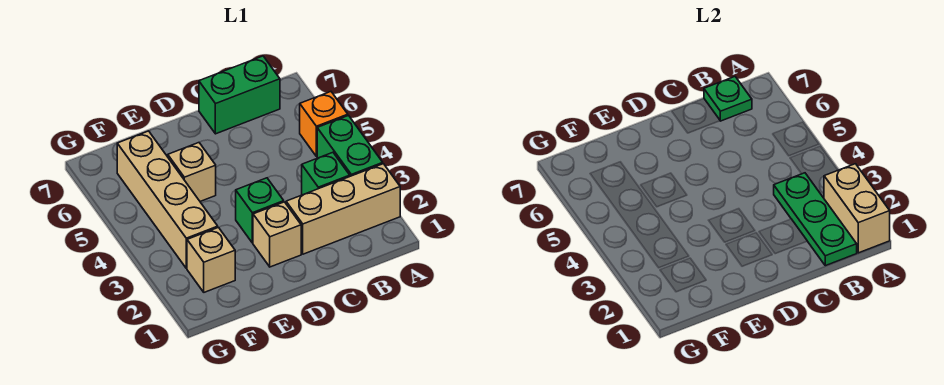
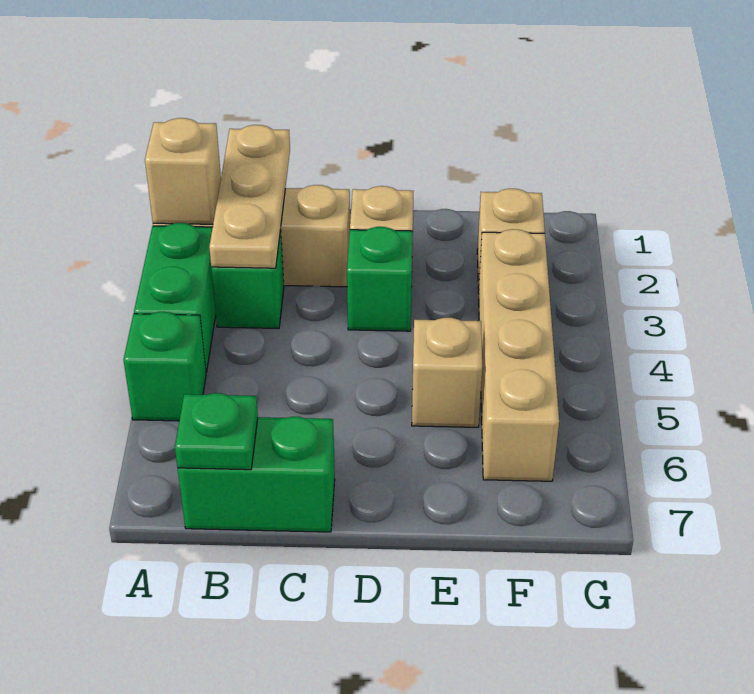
tan brick A1:A2 level 2 -> tan brick A2 level 2
orange brick A5 level 1 -> green brick A5 level 1
green plate B1:B3 level 2 -> tan plate B1:B3 level 2

